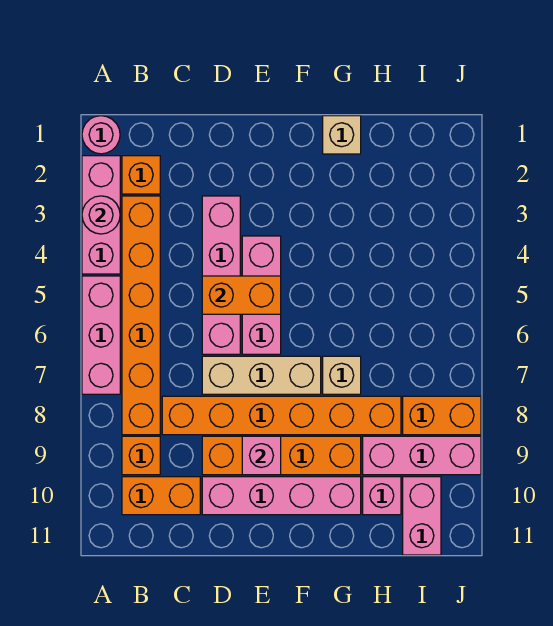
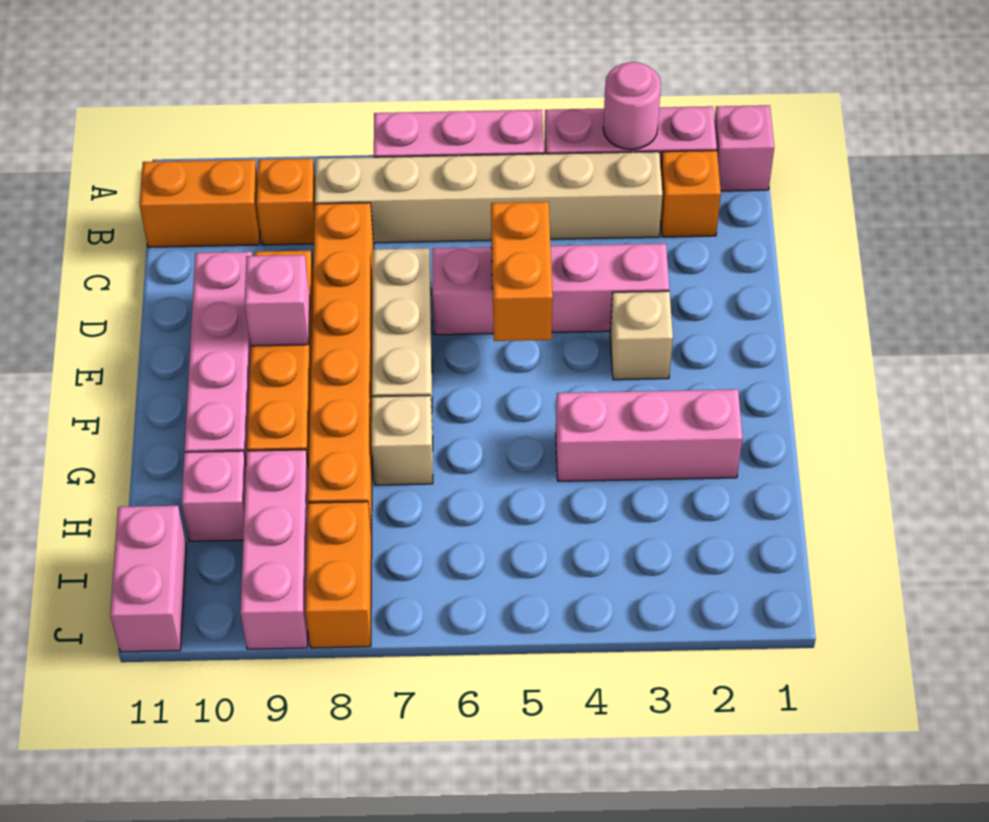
pink round brick A1 level 1 -> pink brick A1 level 1
orange brick B3:B8 level 1 -> tan brick B3:B8 level 1
orange brick B10:C10 level 1 -> orange brick B10:B11 level 1
pink brick E4:E6 level 1 -> pink brick G2:G4 level 1
tan brick G1 level 1 -> tan brick E3 level 1
pink brick I10:I11 level 1 -> pink brick I11:J11 level 1

